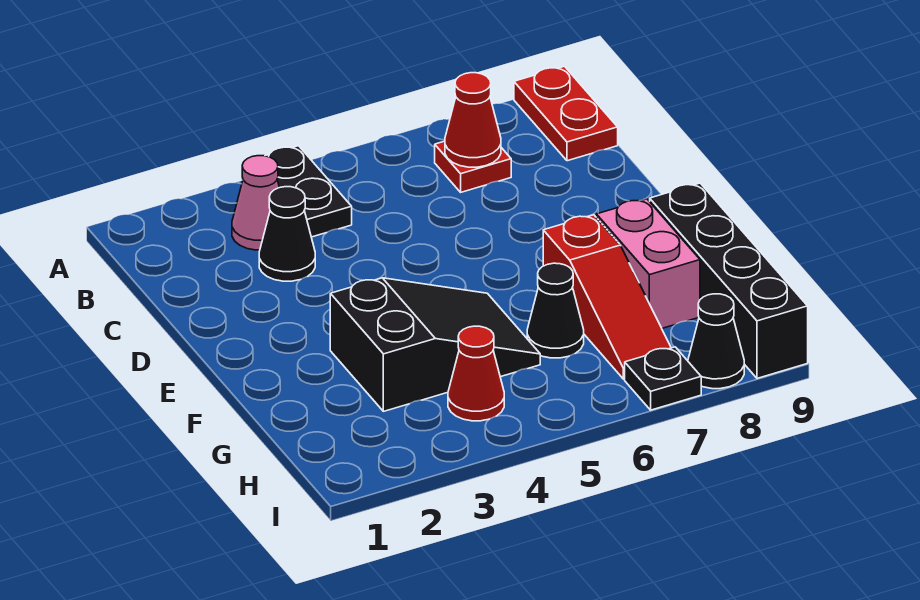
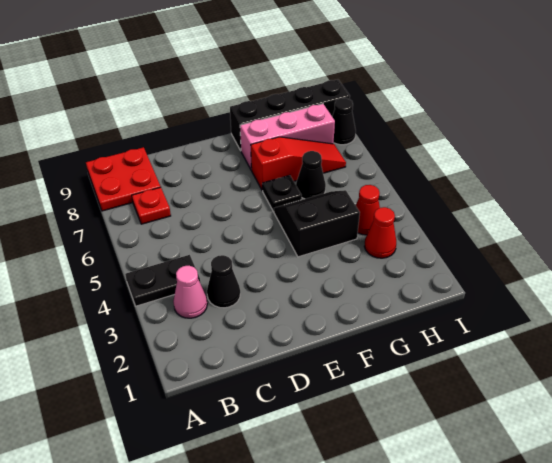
red plate A9:B9 level 1 -> red plate A8:B9 level 1
red cone B7 level 2 -> red cone H3 level 1
black slope F3:G5 level 1 top 3 -> black slope F4:G5 level 1 top 4
pink brick F8:G8 level 1 -> pink brick F8:H8 level 1
black plate I7 level 1 -> black plate F6 level 1

